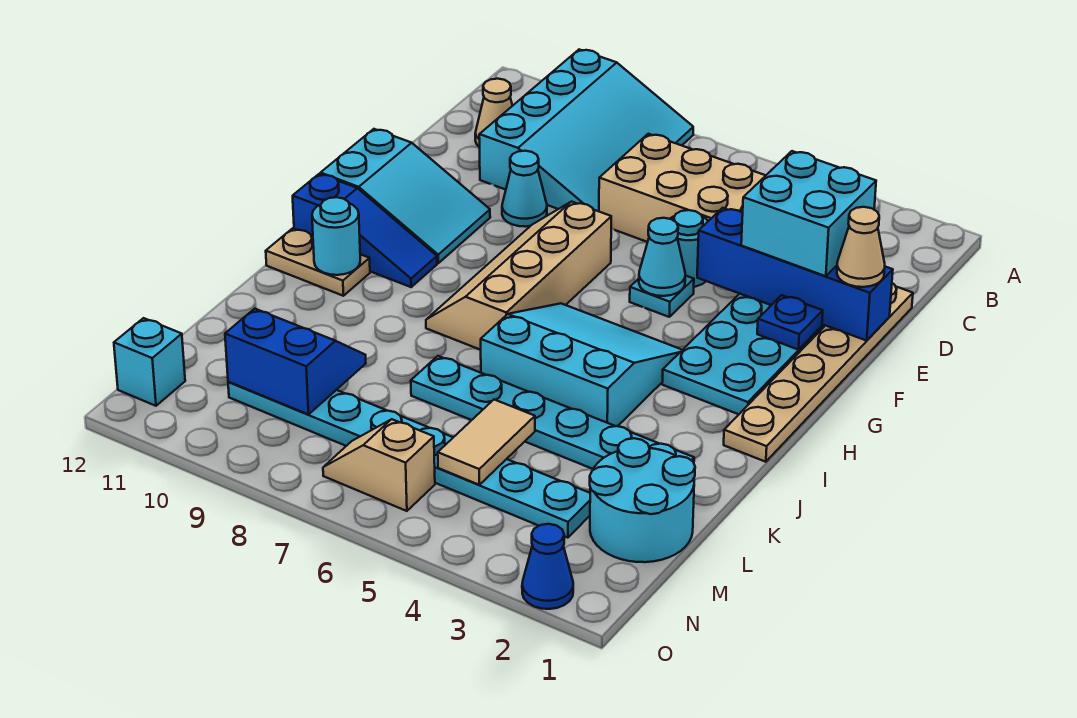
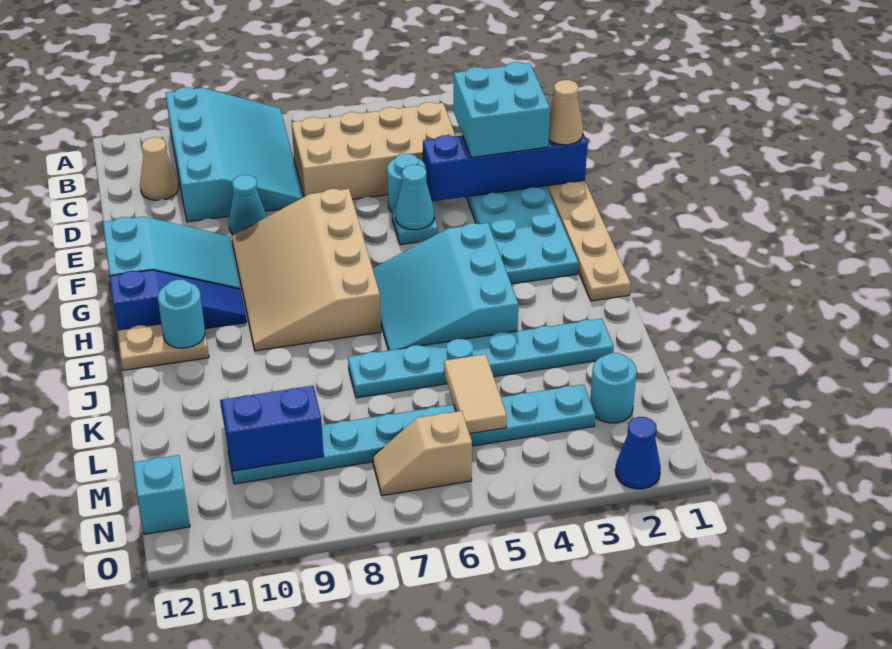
blue plate F2 level 2 -> none
tan slope F7:I8 level 1 top 7 -> tan slope F7:I9 level 1 top 7
cyan slope H4:J6 level 1 top J -> cyan slope H4:J6 level 1 top 4
cyan round brick L1:M2 level 1 -> cyan round brick M2 level 1

